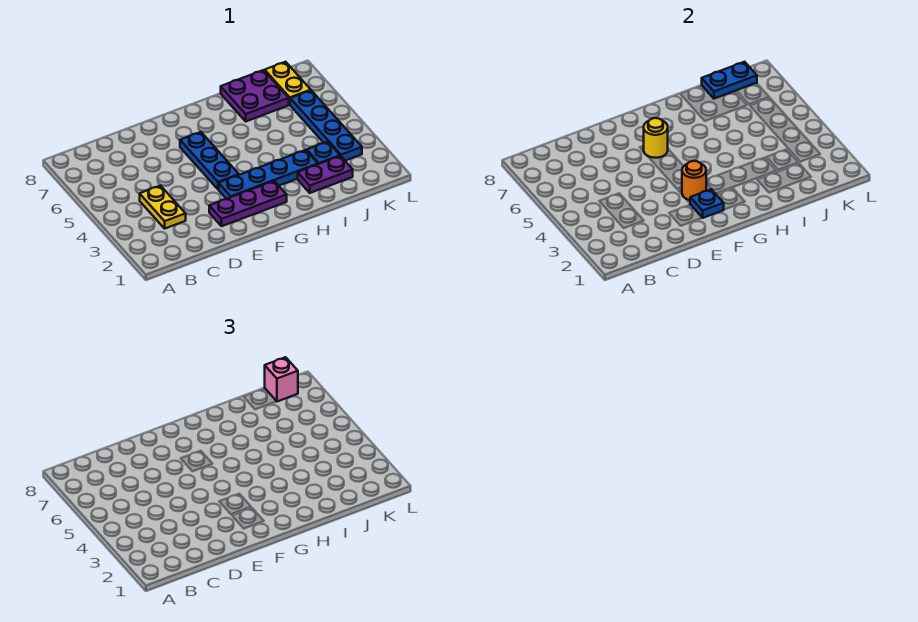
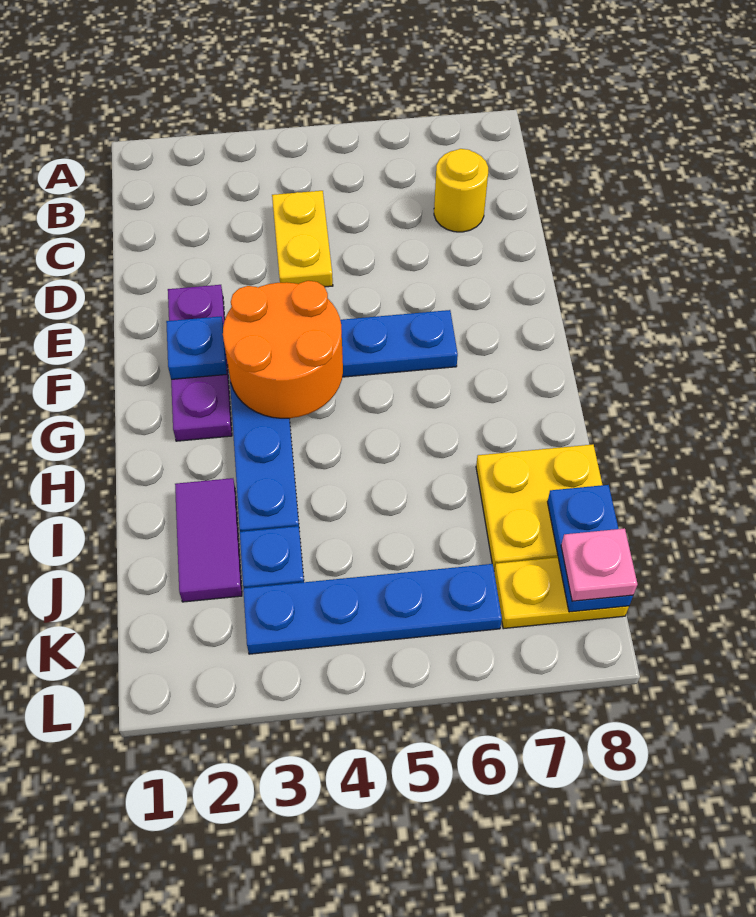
yellow plate C3:C4 level 1 -> yellow plate C4:D4 level 1
orange round brick F3 level 2 -> orange round brick F3:G4 level 2
yellow round brick F6 level 2 -> yellow round brick C7 level 1
purple plate I2:J2 level 1 -> purple tile I2:J2 level 1
purple plate I7:J8 level 1 -> yellow plate I7:J8 level 1
pink brick K8 level 3 -> pink plate K8 level 3

